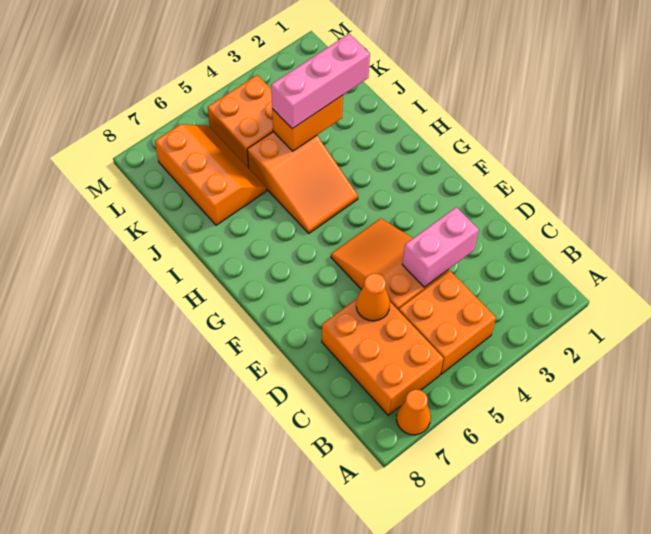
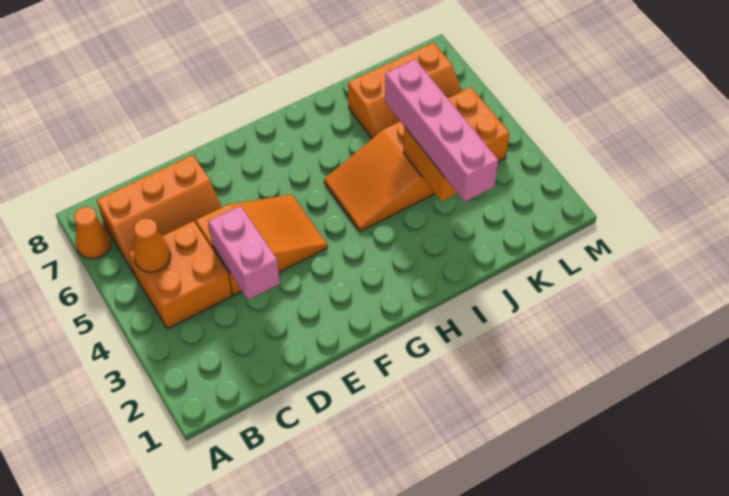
orange brick B6:D7 level 1 -> orange slope B6:D7 level 1 top 7
orange cone D6 level 2 -> orange cone B5 level 2
pink brick J2:J4 level 3 -> pink brick J2:J5 level 3

